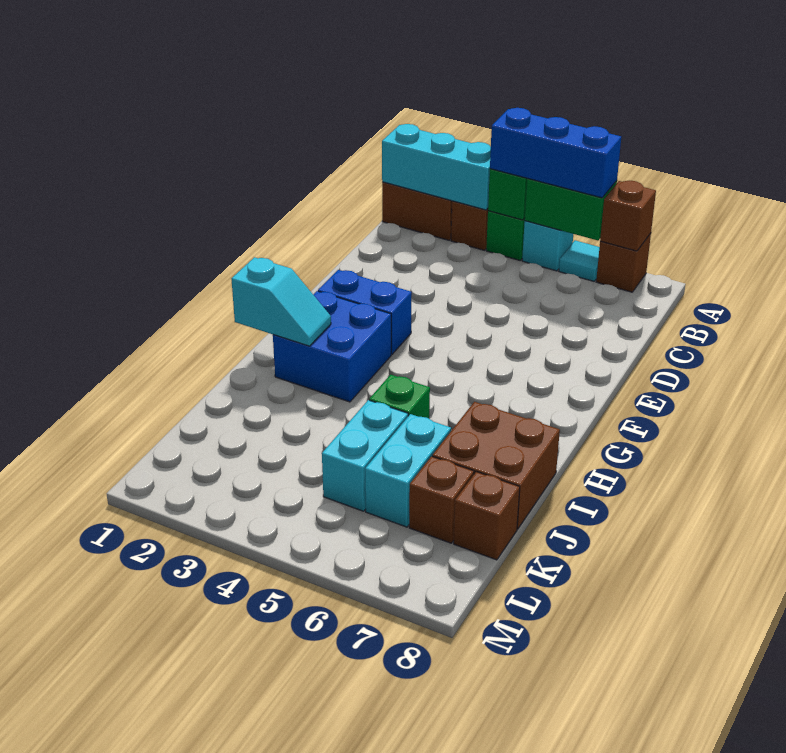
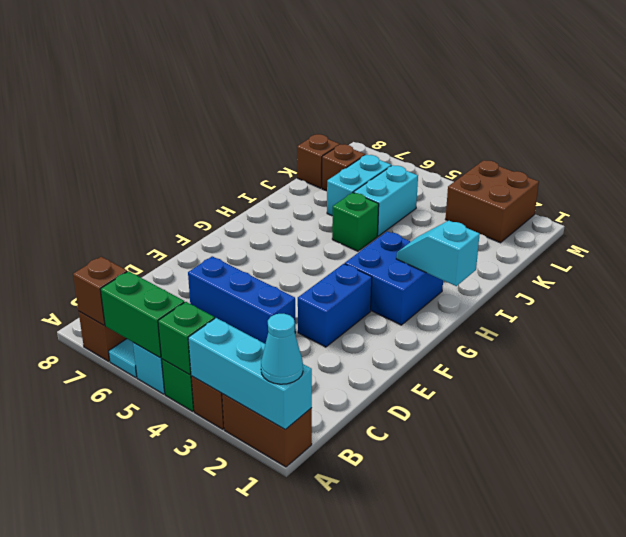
none -> cyan cone A1 level 3
blue brick A4:A6 level 3 -> blue brick D4:D6 level 1
blue brick F2:F3 level 1 -> blue brick E3:F3 level 1
brown brick I7:J8 level 1 -> brown brick L2:M3 level 1

